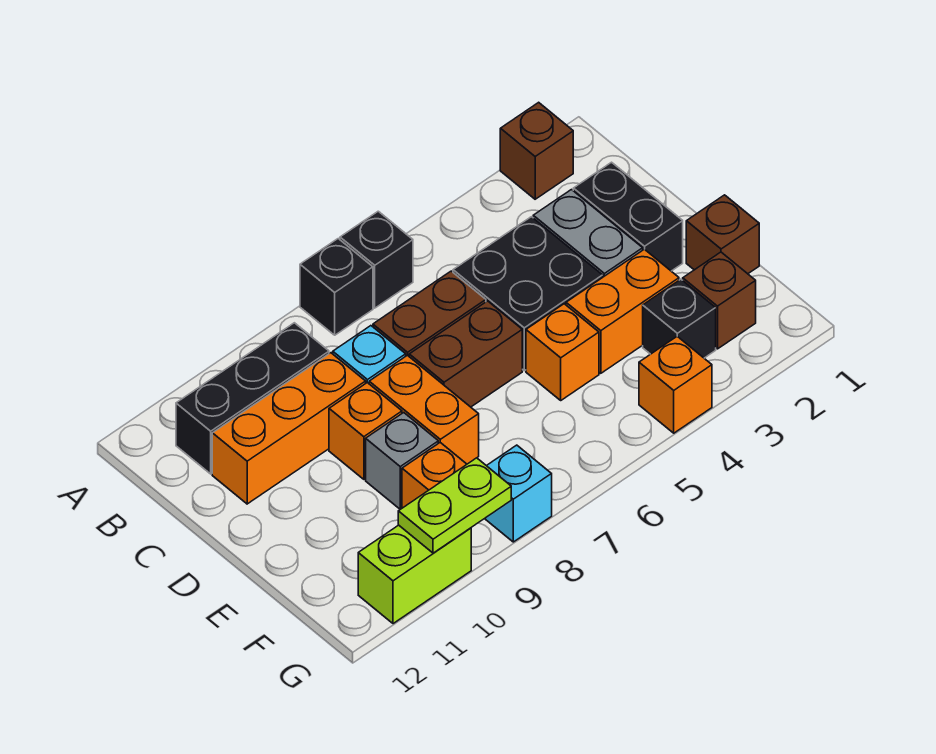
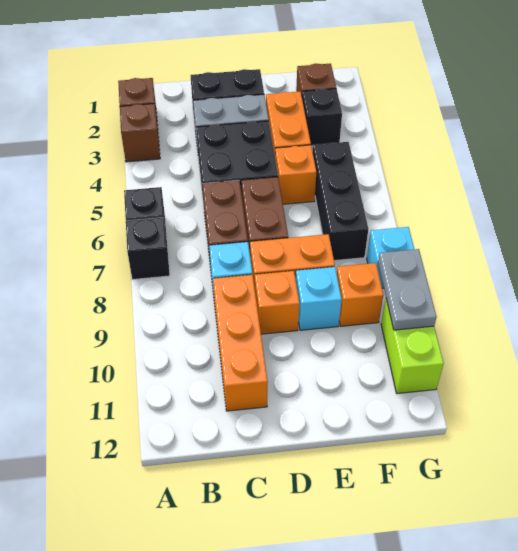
black brick B9:B11 level 1 -> black brick F5:F7 level 1
brown brick E1 level 1 -> brown brick A3 level 1
grey brick E9 level 1 -> cyan brick E9 level 1
orange brick G4 level 1 -> none
lime plate G9:G10 level 2 -> grey plate G9:G10 level 2

